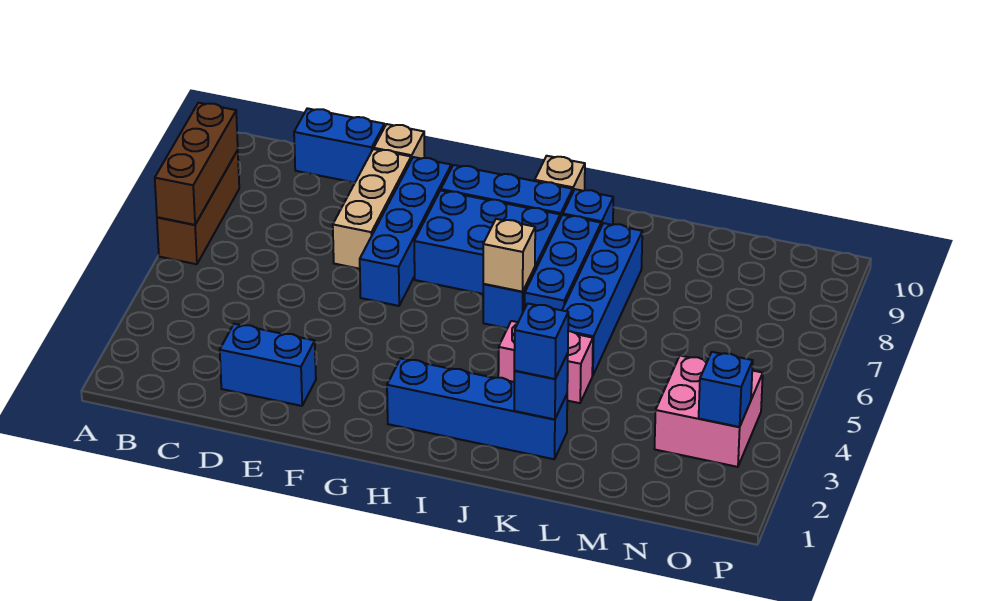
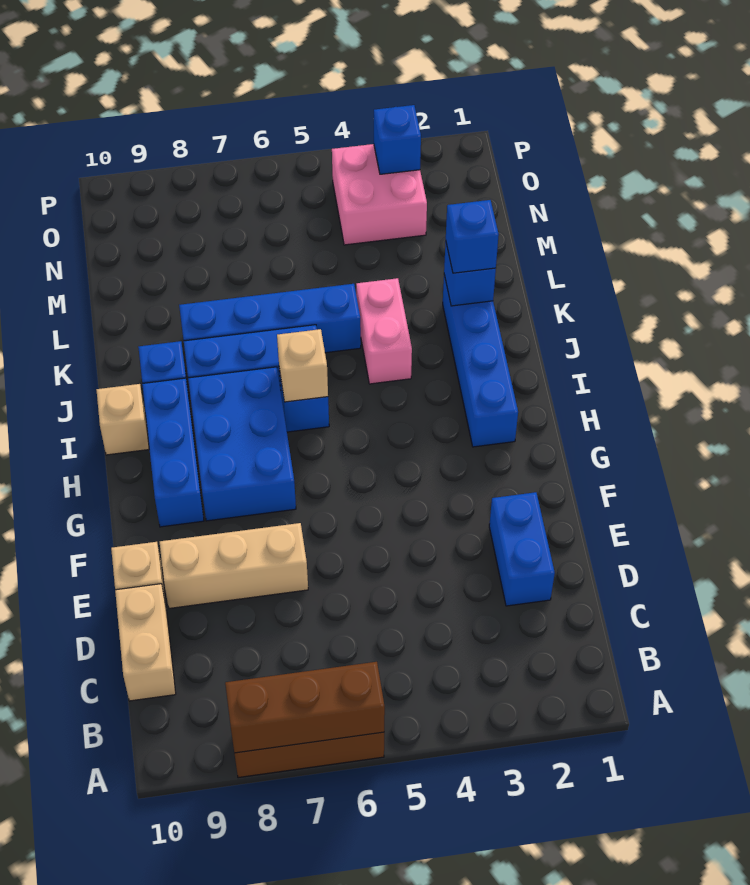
blue brick C10:D10 level 1 -> tan brick C10:D10 level 1
blue brick F6:F9 level 1 -> none

